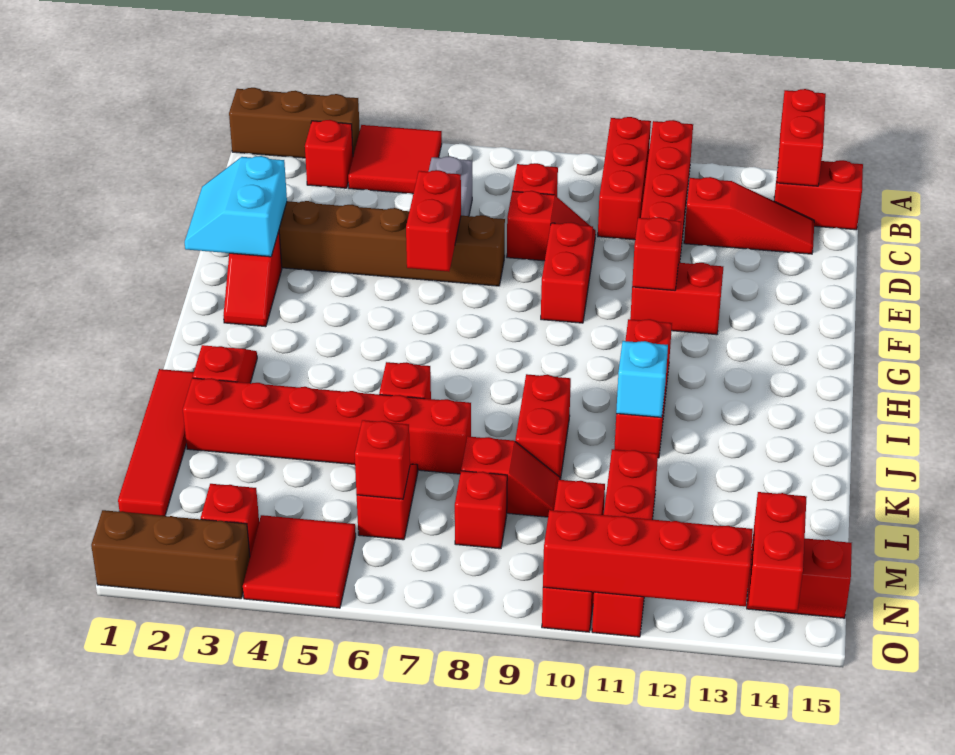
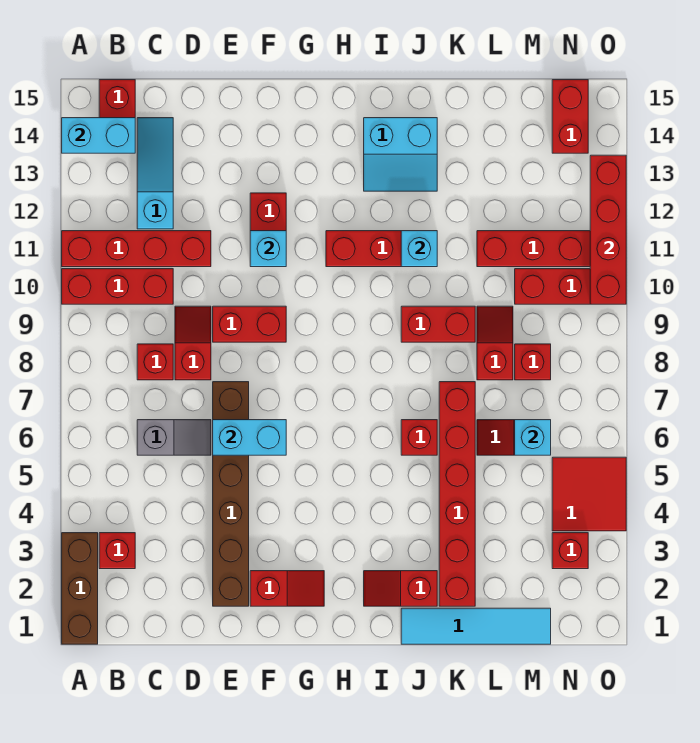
red tile A4:B5 level 1 -> none
red brick A14:B14 level 2 -> cyan brick A14:B14 level 2
red slope C12:C14 level 1 top 12 -> cyan slope C12:C14 level 1 top 12
cyan slope E1:F2 level 2 top 2 -> cyan slope I13:J14 level 1 top 14
red brick E6:F6 level 2 -> cyan brick E6:F6 level 2
red brick F11 level 2 -> cyan brick F11 level 2
red tile J1:M1 level 1 -> cyan tile J1:M1 level 1
red brick M6 level 2 -> cyan brick M6 level 2
red brick N14:O14 level 2 -> none
brown brick O1:O3 level 1 -> none

